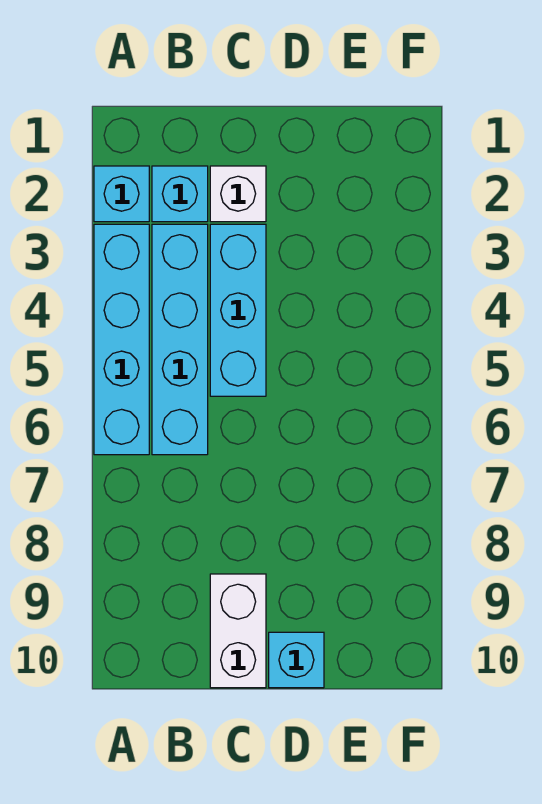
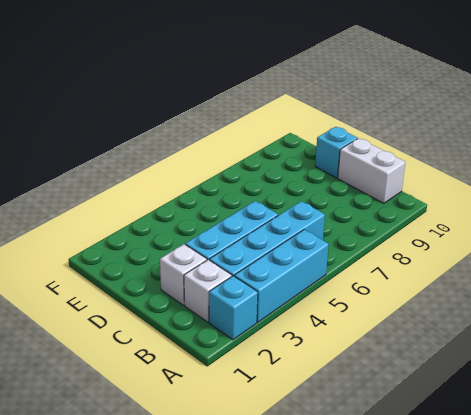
cyan brick A3:A6 level 1 -> cyan brick A3:A5 level 1
cyan brick B2 level 1 -> white brick B2 level 1
white brick C9:C10 level 1 -> white brick B10:C10 level 1

